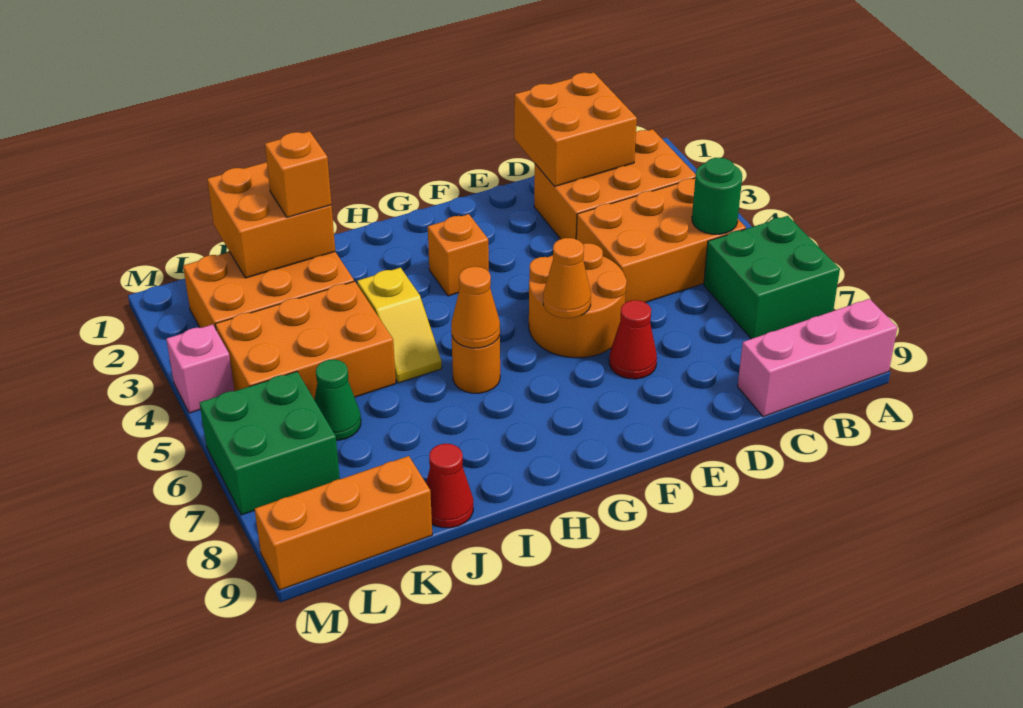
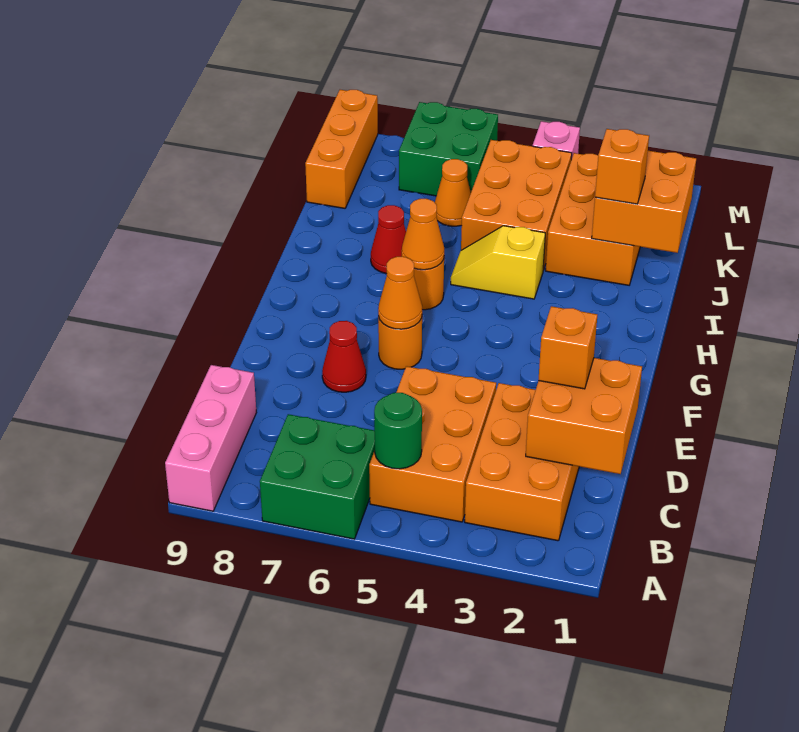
orange round brick E5:F6 level 1 -> orange round brick F6 level 1
orange brick G3 level 1 -> orange brick D2 level 3
red cone J9 level 1 -> red cone I7 level 1
green cone K6 level 1 -> orange cone K6 level 1

